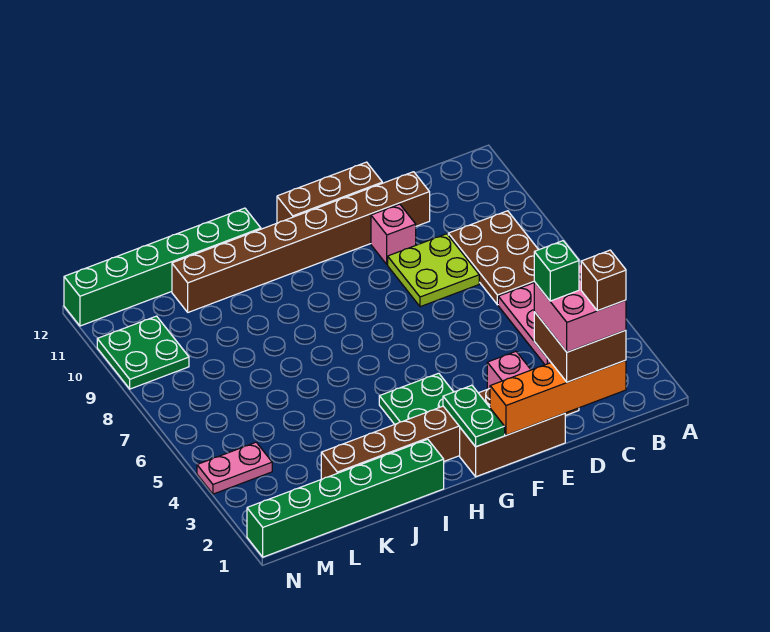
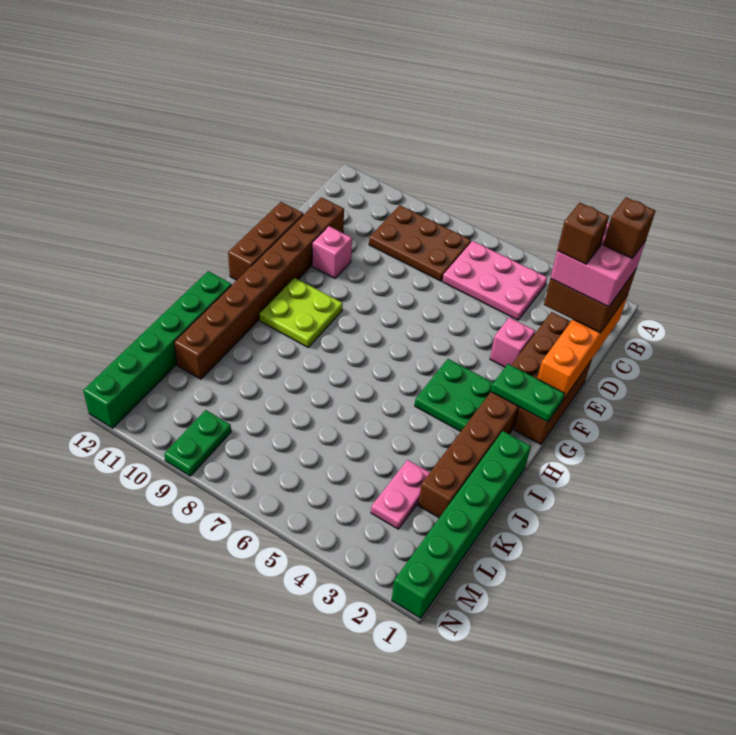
green brick D2 level 5 -> brown brick D2 level 5
lime plate D8:E9 level 1 -> lime plate G9:H10 level 1
pink plate M4:N4 level 1 -> pink plate K3:L3 level 1
green plate M9:N10 level 1 -> green plate M9:N9 level 1

